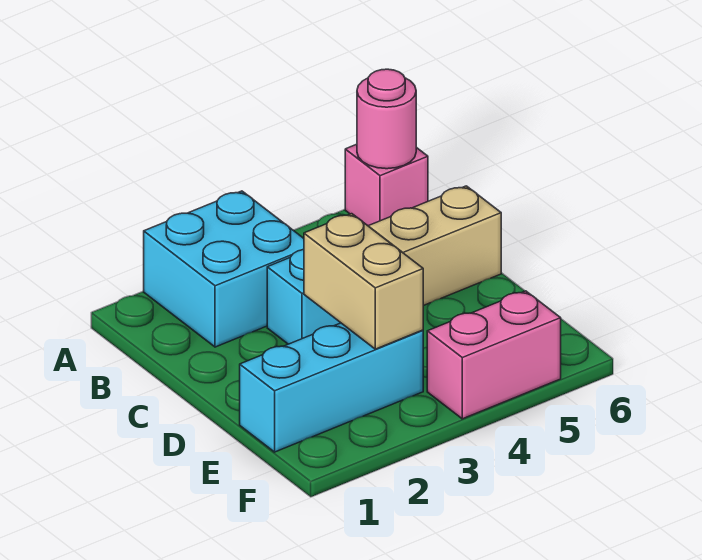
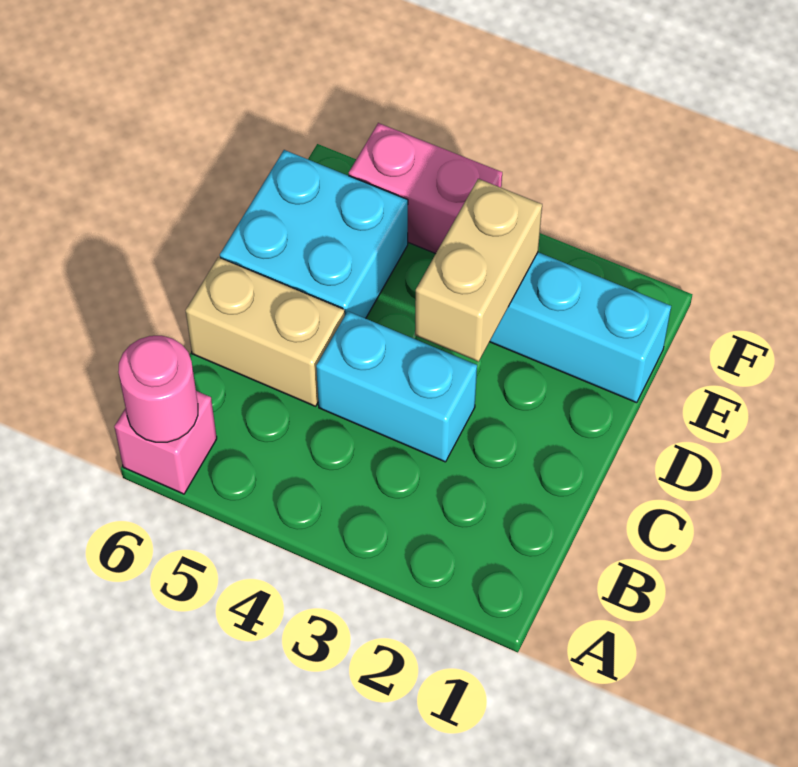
cyan brick A2:B3 level 1 -> cyan brick D5:E6 level 1

